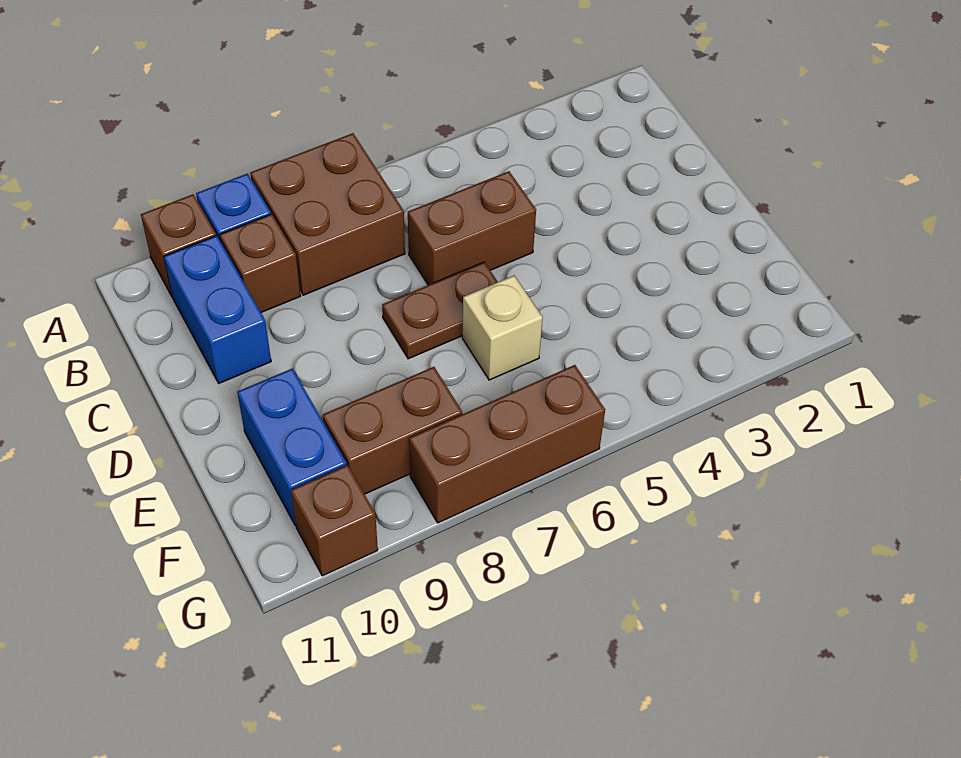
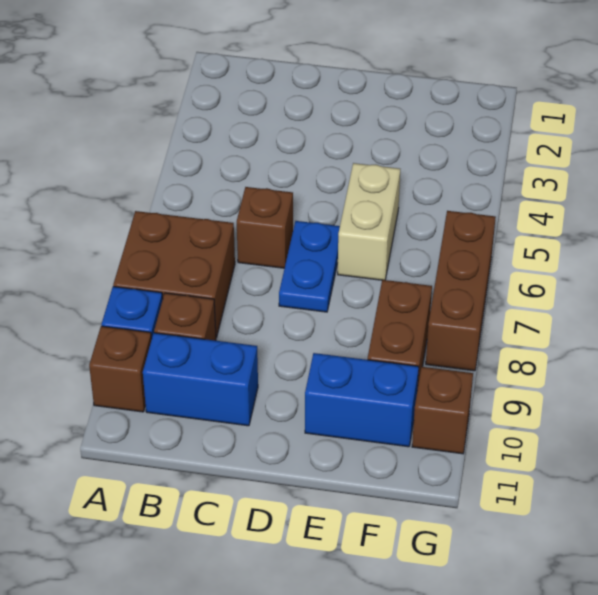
brown brick C5:C6 level 1 -> brown brick C6 level 1
brown plate D6:D7 level 1 -> blue plate D6:D7 level 1
tan brick E6 level 1 -> tan brick E5:E6 level 1

